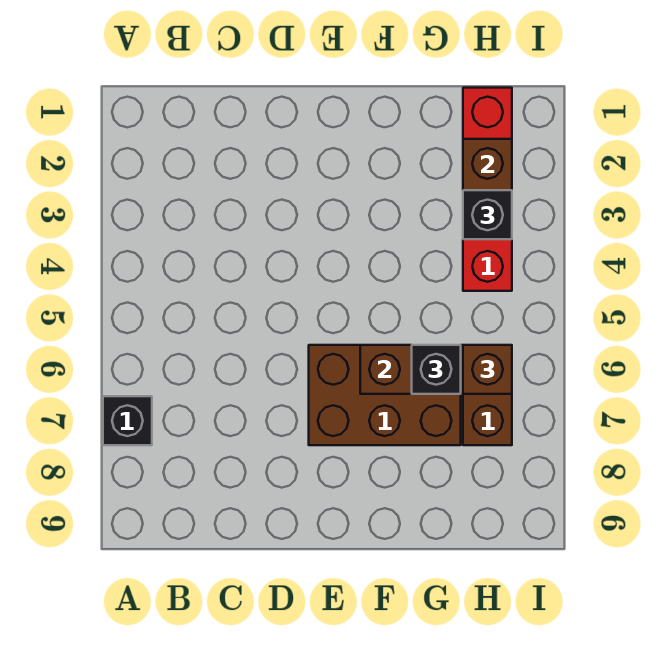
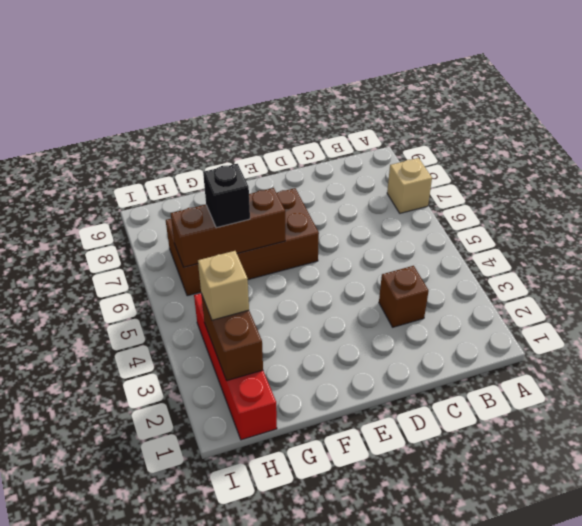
black brick A7 level 1 -> tan brick A7 level 1
black brick H3 level 3 -> tan brick H3 level 3
brown brick H6 level 3 -> brown brick C3 level 1

